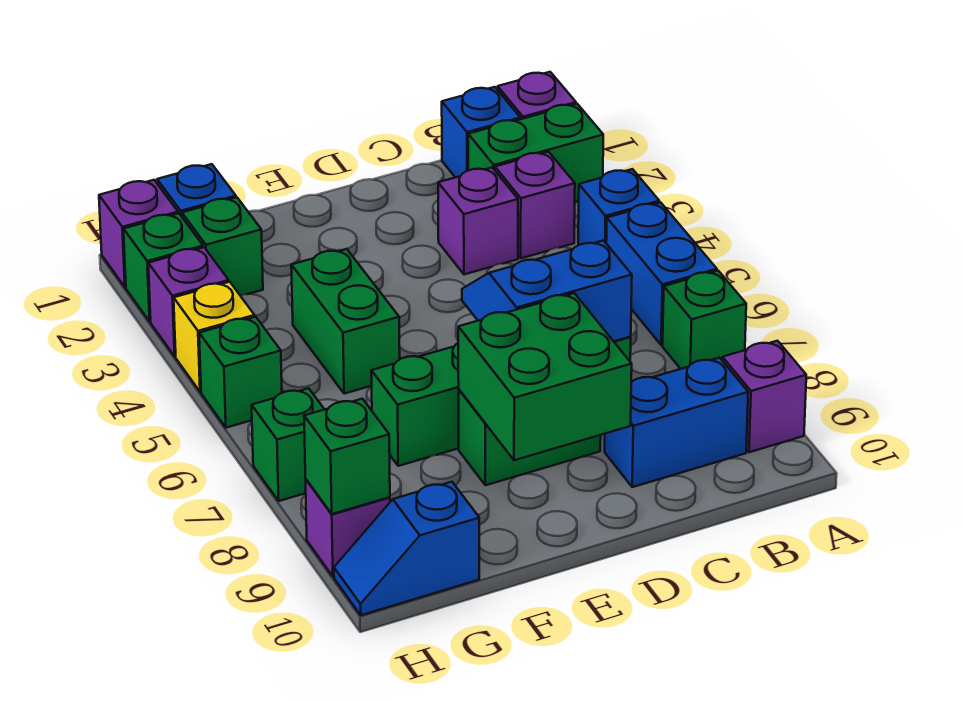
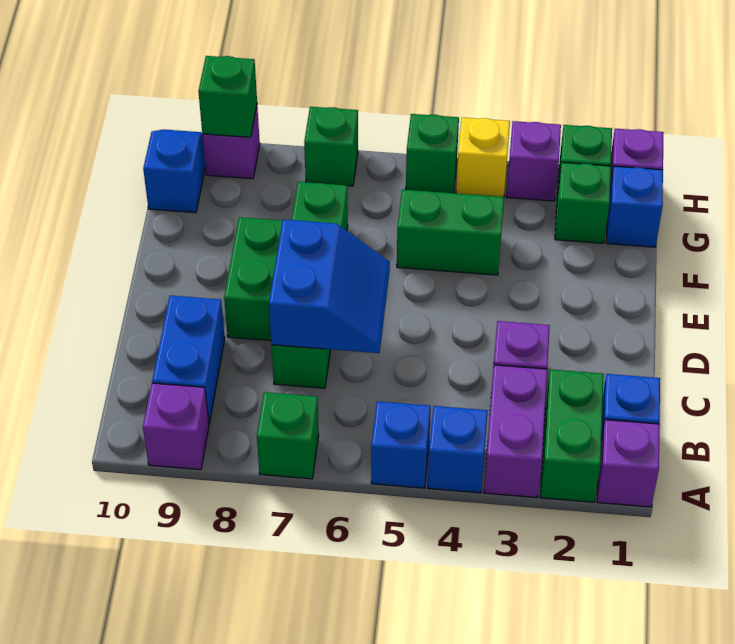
blue brick A5:A6 level 1 -> blue brick A5 level 1
purple brick B3 level 1 -> purple brick A3:B3 level 1
green brick D8:E9 level 2 -> none

